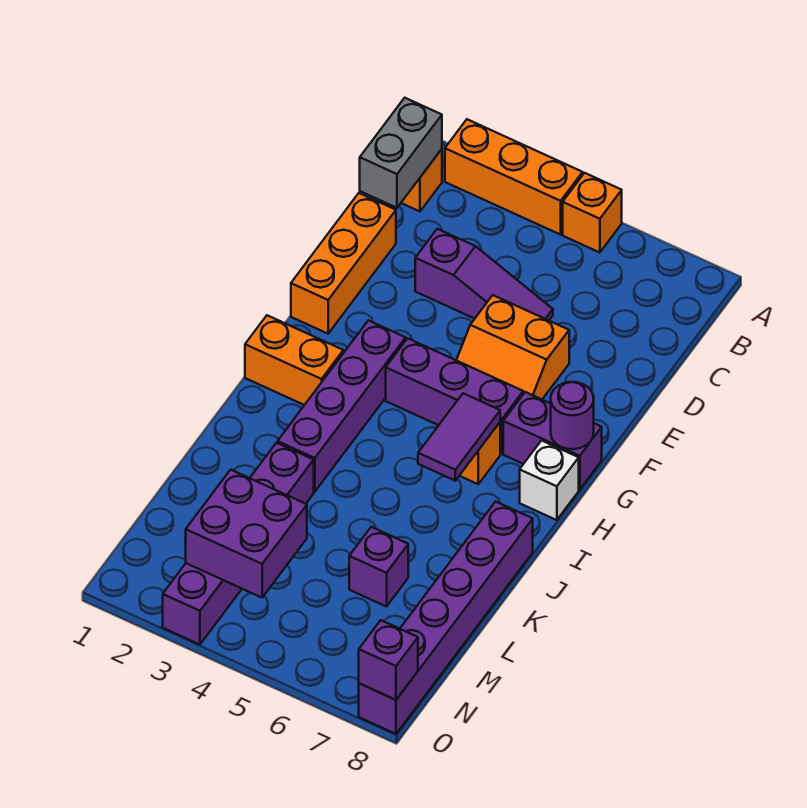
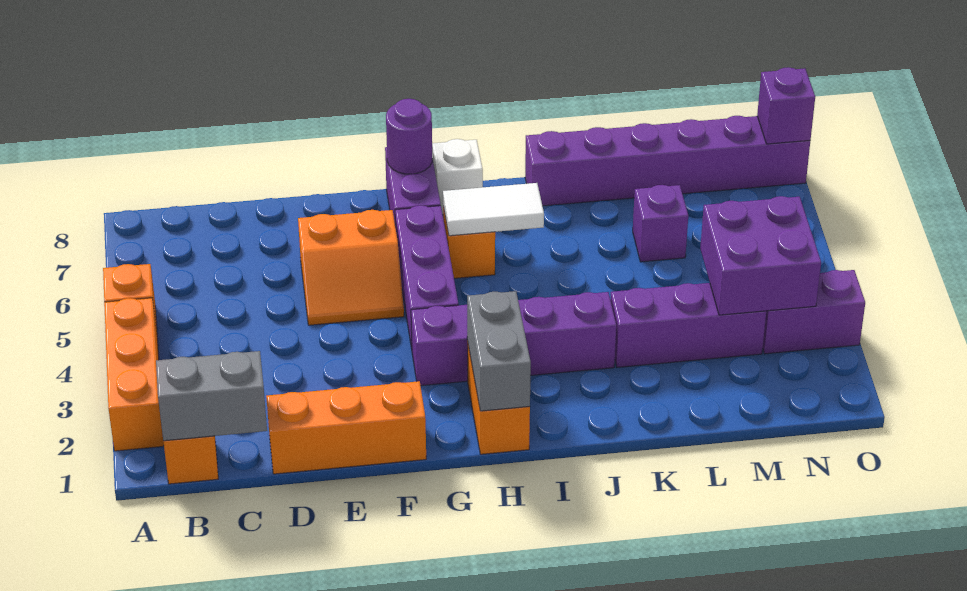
purple slope D3:D5 level 1 top 3 -> none
orange slope E5:F6 level 1 top E -> orange slope E5:F6 level 1 top 6
none -> grey brick H1:H2 level 2
purple tile H6:I6 level 2 -> white tile H6:I6 level 2

